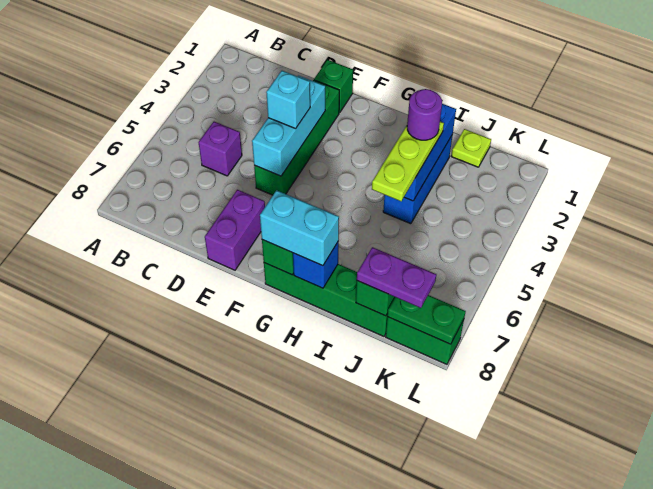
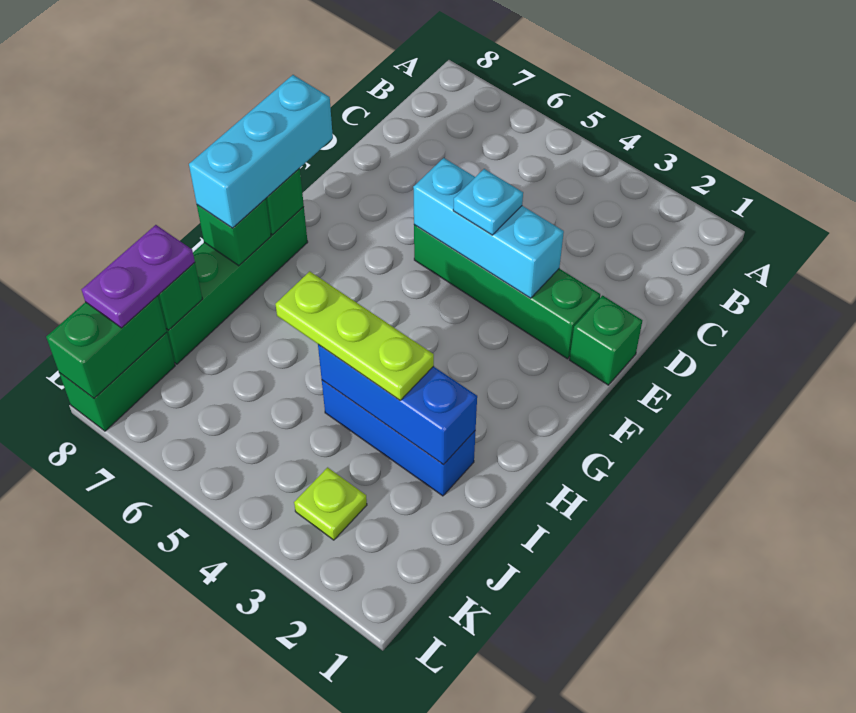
purple brick C5 level 1 -> none
cyan brick E4 level 3 -> cyan plate E4 level 3
purple brick E7:E8 level 1 -> none
cyan brick G8:H8 level 3 -> cyan brick F8:H8 level 3
blue brick H8 level 2 -> green brick H8 level 2
purple round brick I3 level 4 -> none
lime plate J1 level 1 -> lime plate K3 level 1
green plate K8:L8 level 2 -> green brick K8:L8 level 2

